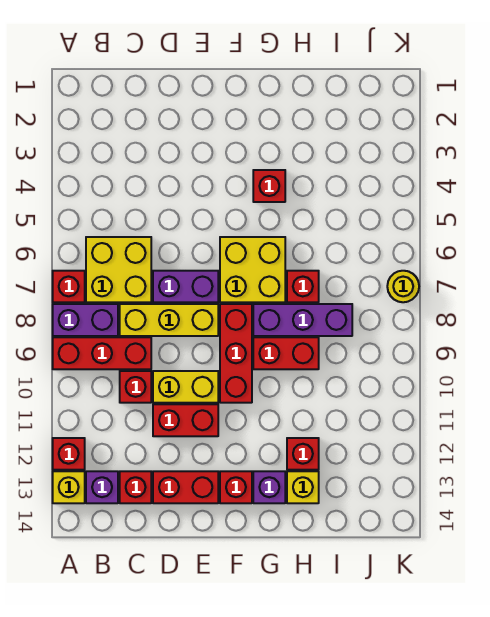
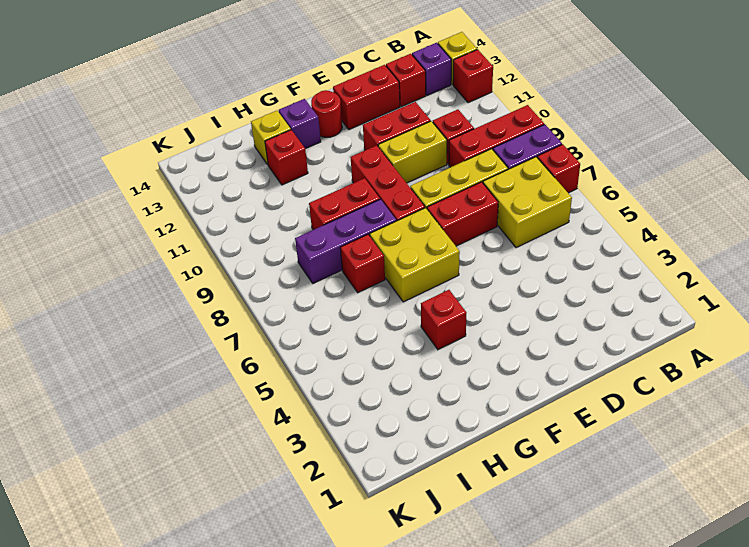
purple brick D7:E7 level 1 -> red brick D7:E7 level 1
red brick F13 level 1 -> red round brick F13 level 1
yellow round brick K7 level 1 -> none

